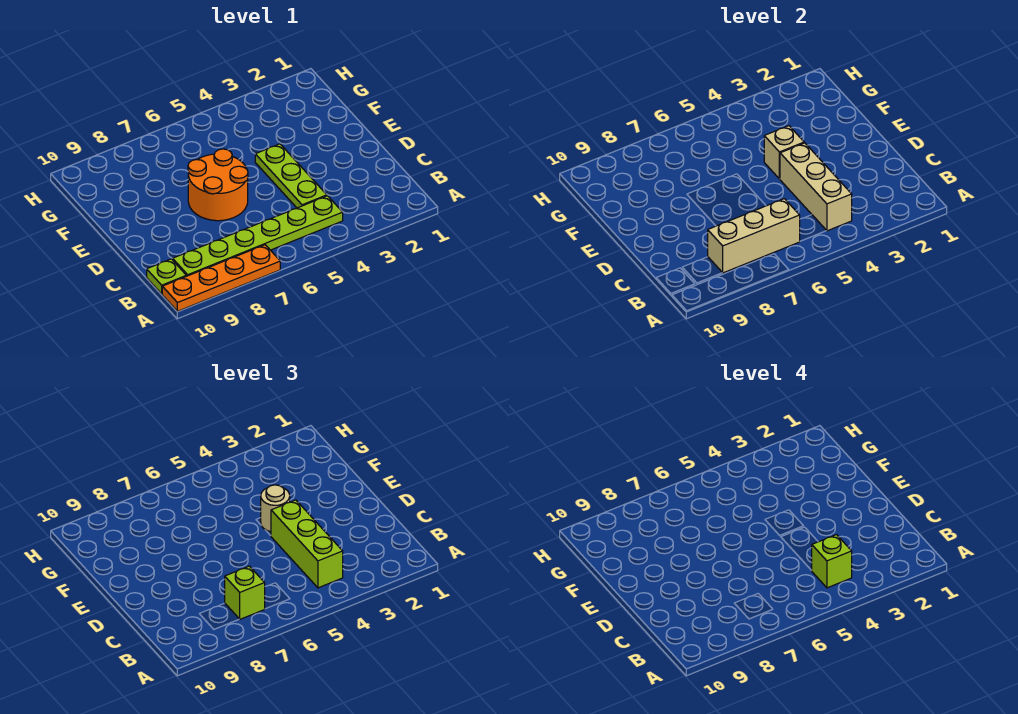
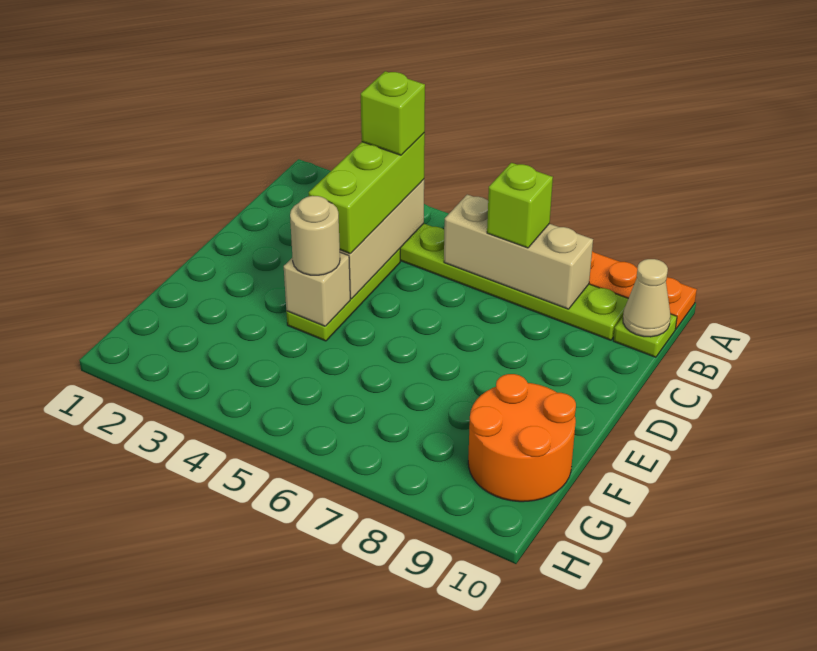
none -> tan cone B10 level 2
orange round brick D6:E7 level 1 -> orange round brick F9:G10 level 1

